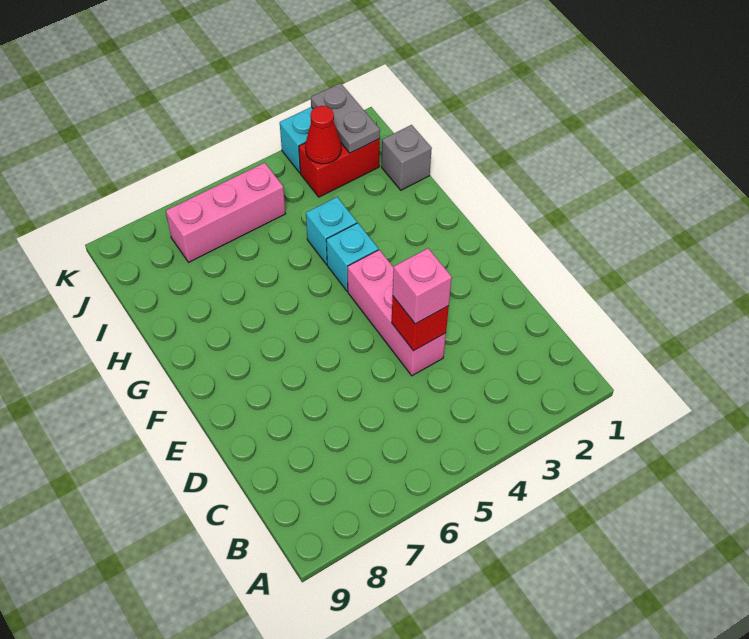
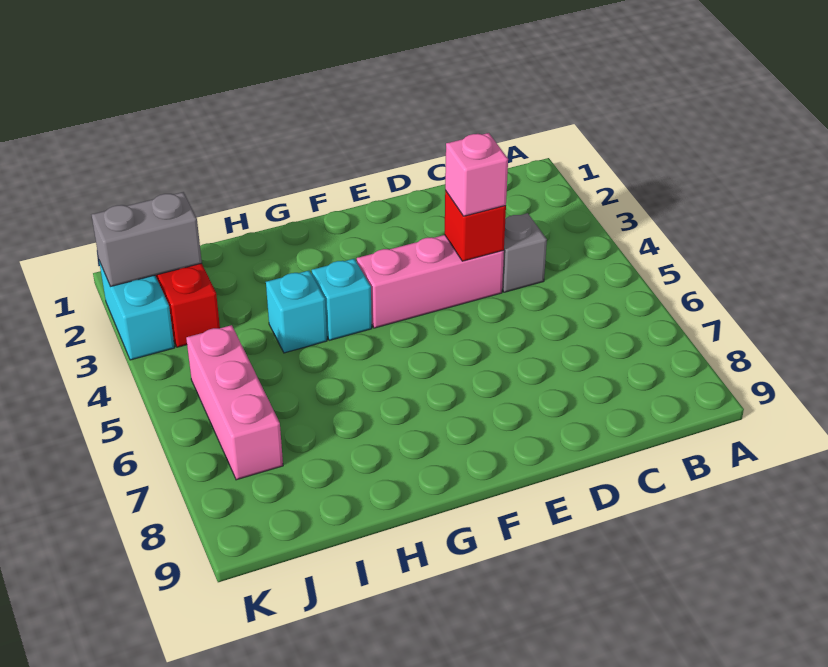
grey brick I1 level 1 -> grey brick C4 level 1
grey plate J2:K2 level 2 -> grey brick J2:K2 level 2
red cone J3 level 2 -> none

